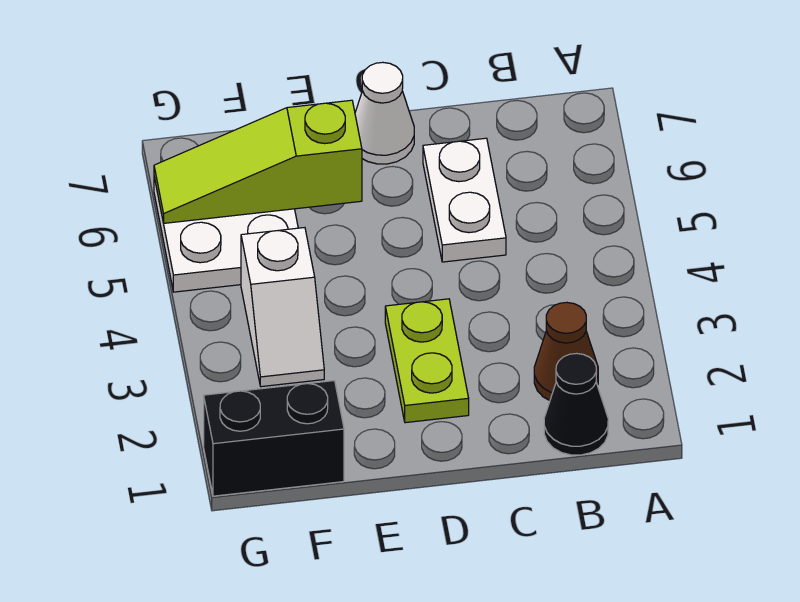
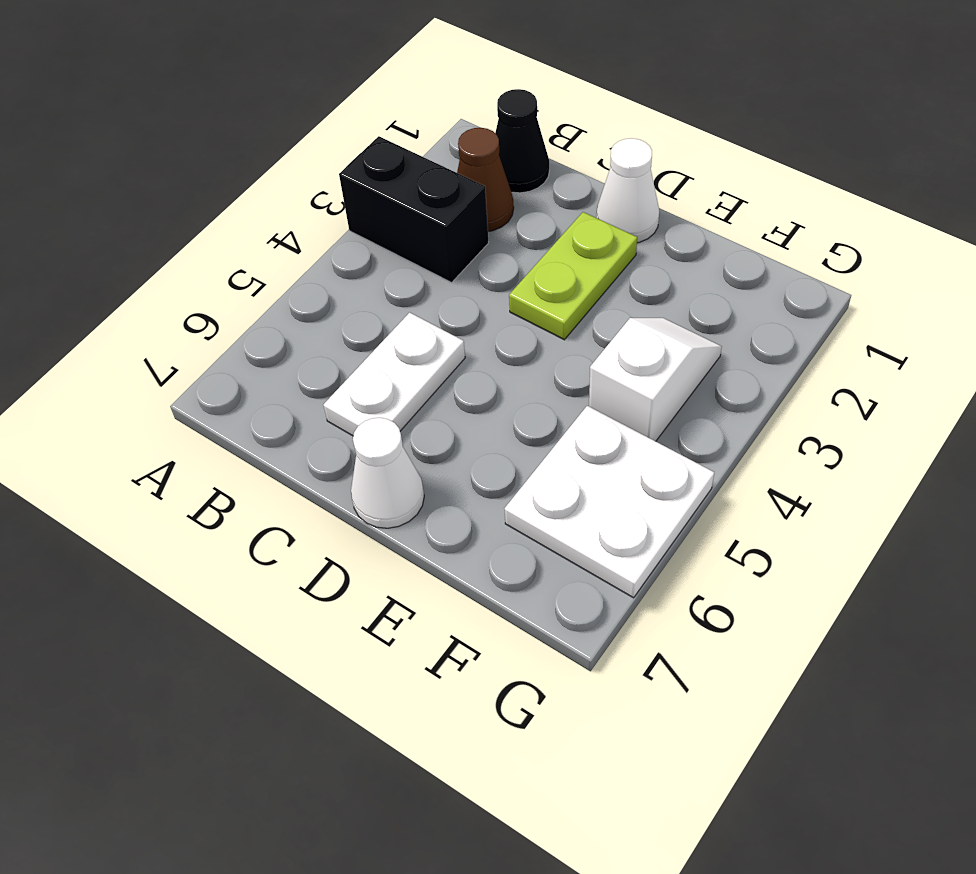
none -> white cone D1 level 1
lime slope E6:G6 level 2 top E -> none
black brick F1:G1 level 1 -> black brick A3:B3 level 1

